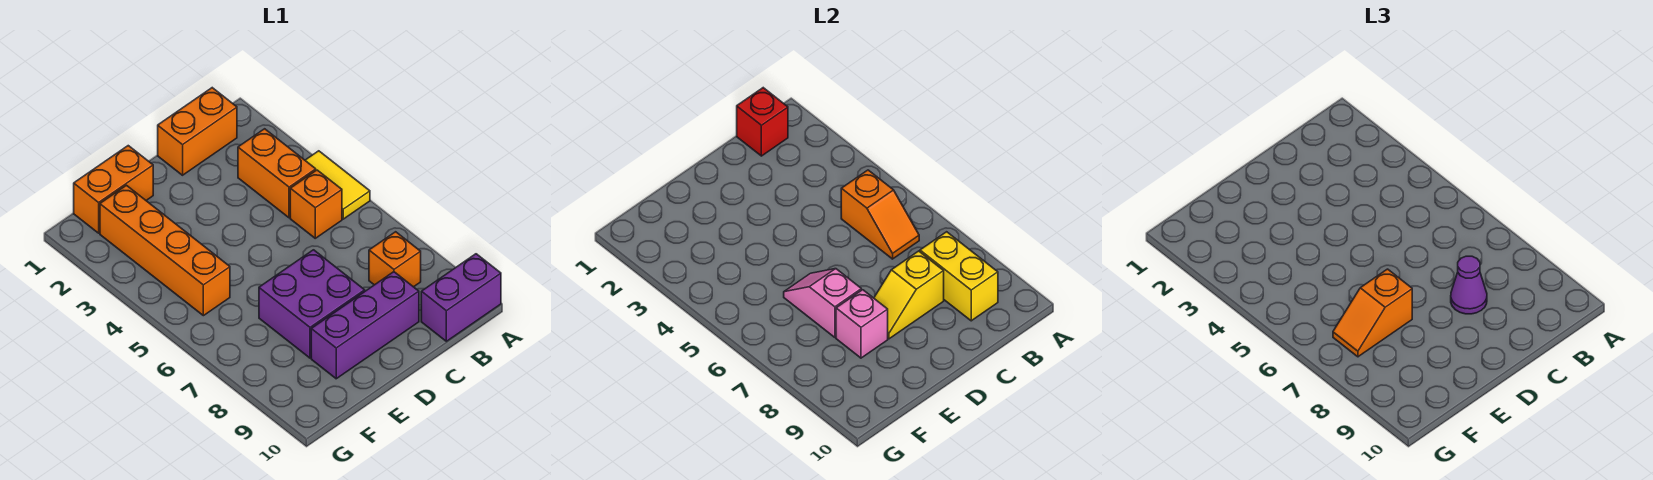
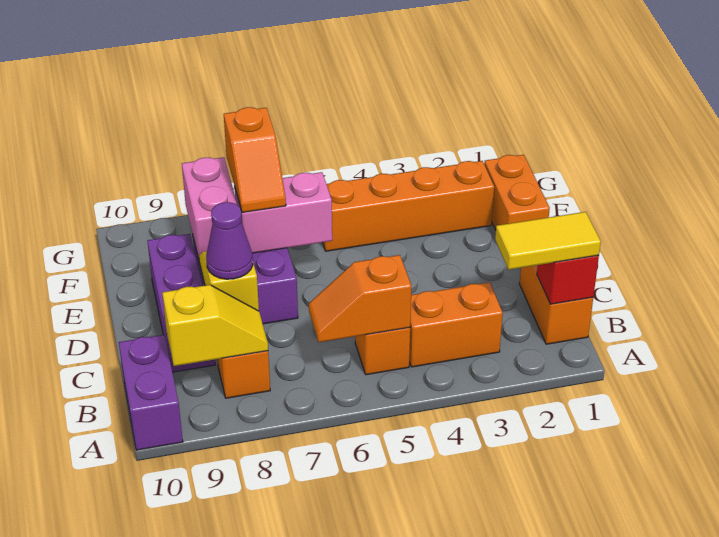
yellow tile A4:A5 level 1 -> yellow tile B1:B2 level 3
yellow brick B8:B9 level 2 -> yellow slope B8:B9 level 2 top 9
pink slope E6:E7 level 2 top 7 -> pink brick E6:E7 level 2
orange slope E7:F7 level 3 top E -> orange slope E7:F7 level 3 top F
pink brick E8 level 2 -> pink brick E8:F8 level 2

